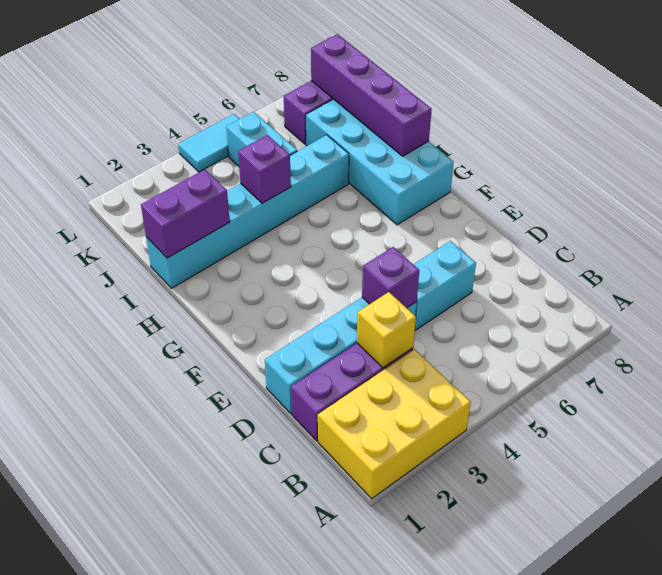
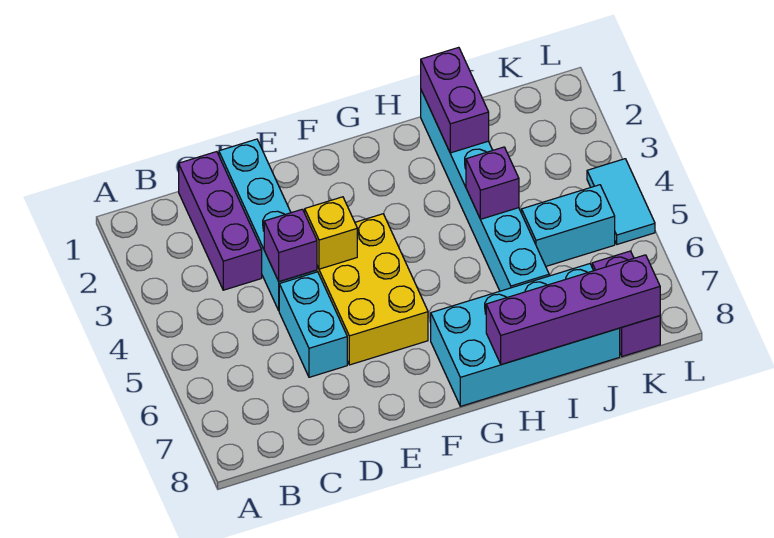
yellow brick A1:B3 level 1 -> yellow brick E4:F6 level 1
yellow brick C3 level 2 -> yellow brick E4 level 2

